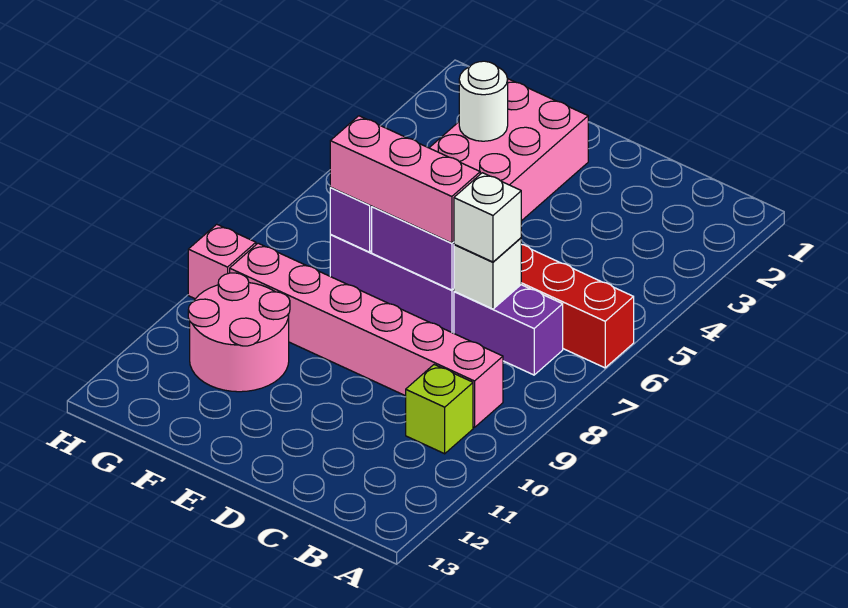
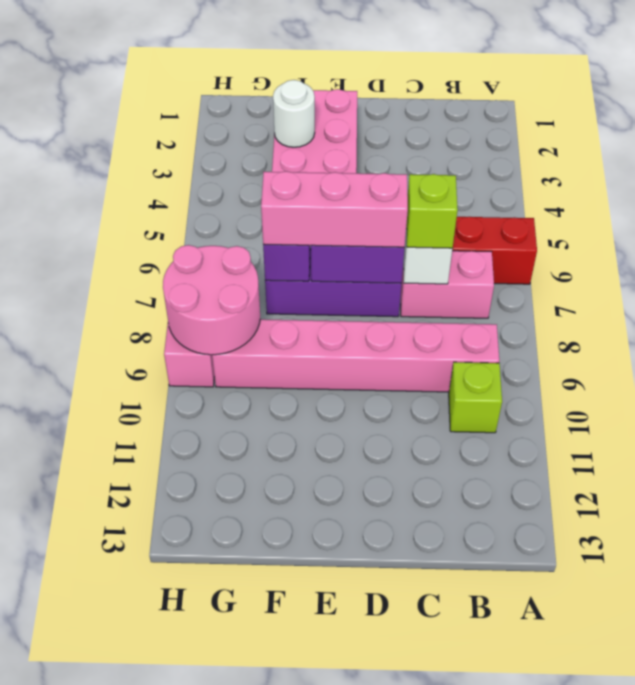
purple brick B7:C7 level 1 -> pink brick B7:C7 level 1
white brick C7 level 3 -> lime brick C7 level 3
pink round brick F10:G11 level 1 -> pink round brick G8:H9 level 2

